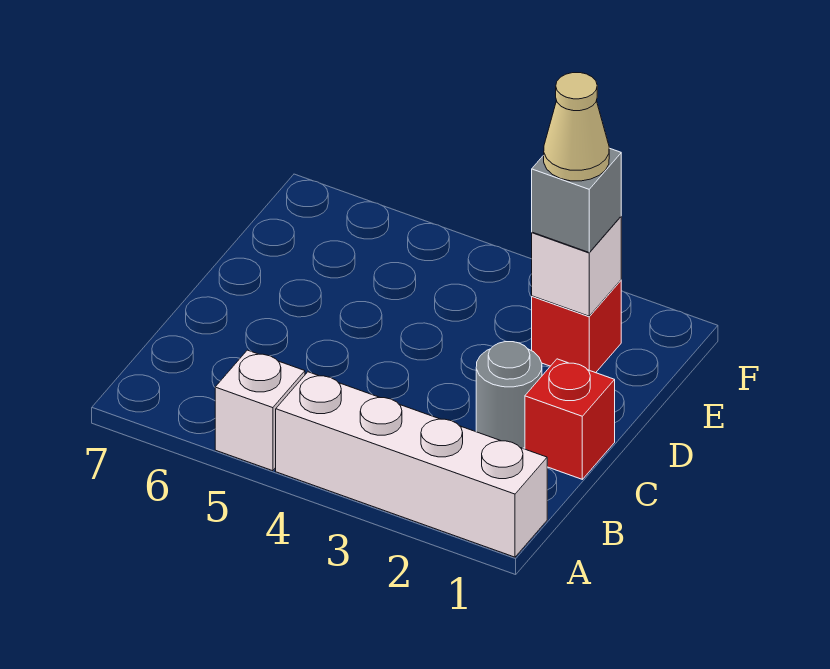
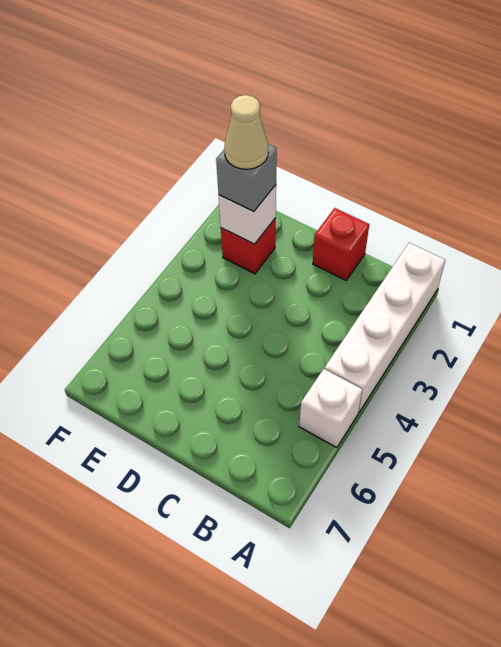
grey round brick C2 level 1 -> none

